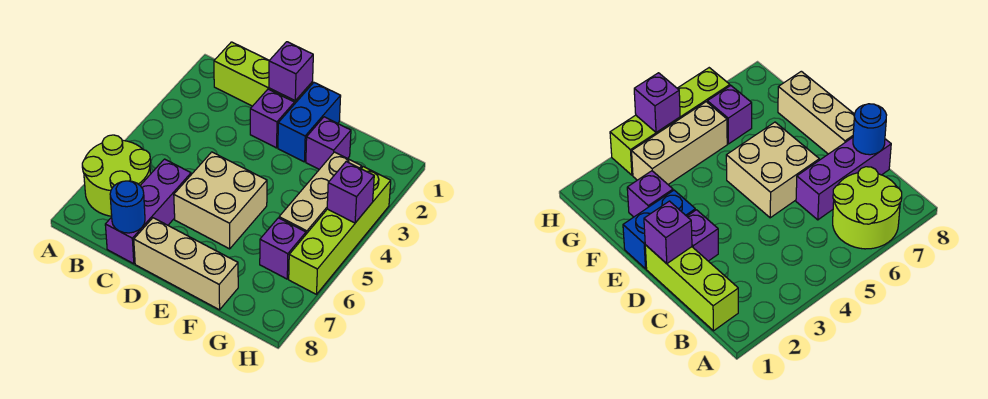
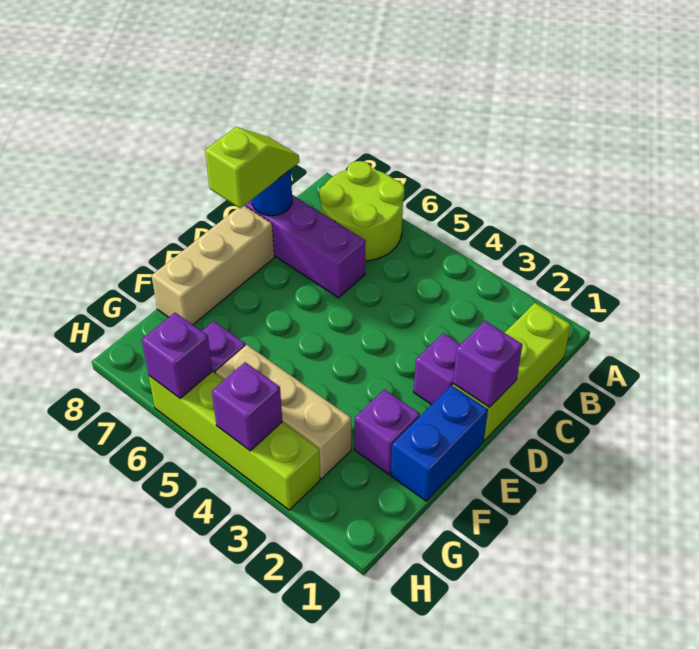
none -> lime slope C8:D8 level 3 top D
tan brick D5:E6 level 1 -> none
blue brick E1:E2 level 1 -> blue brick E1:F1 level 1
none -> purple brick H6 level 2

